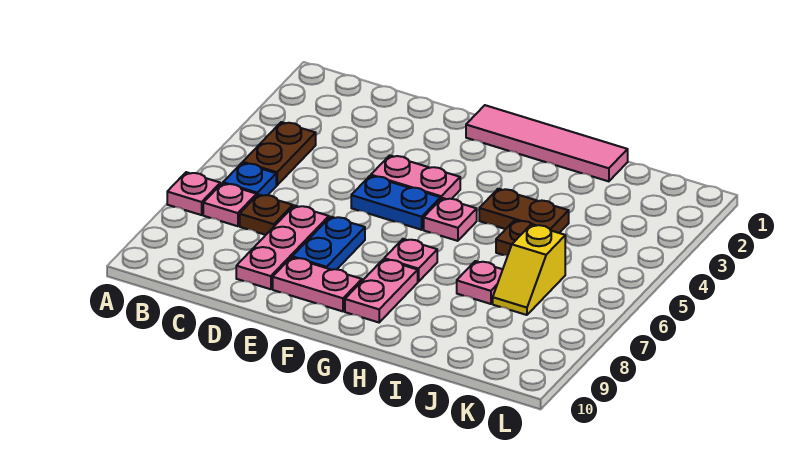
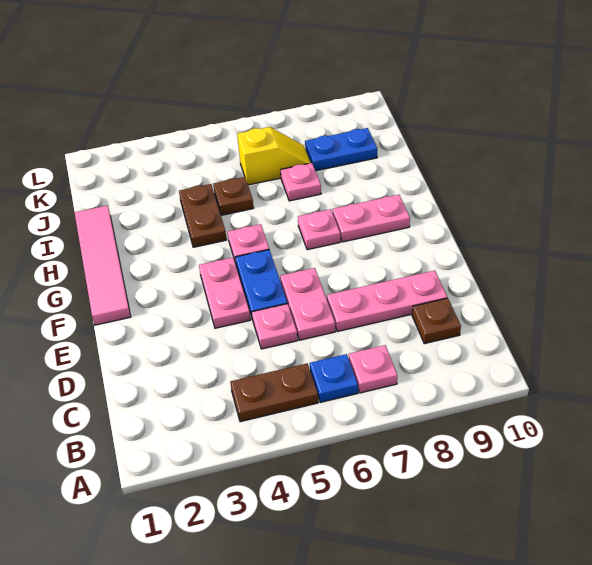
pink plate A7 level 1 -> pink plate D5 level 1
brown plate C7 level 1 -> brown plate C9 level 1
blue plate E7:E8 level 1 -> blue plate J8:J9 level 1
pink plate E9:F9 level 1 -> pink plate D6:E6 level 1

